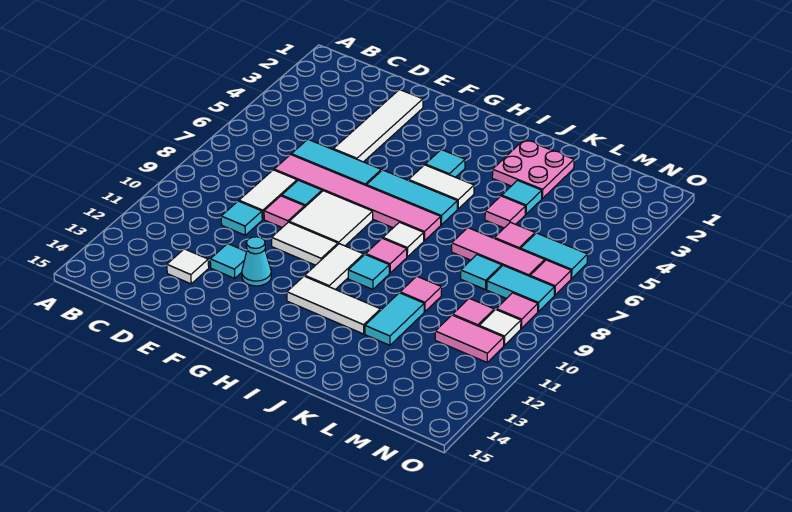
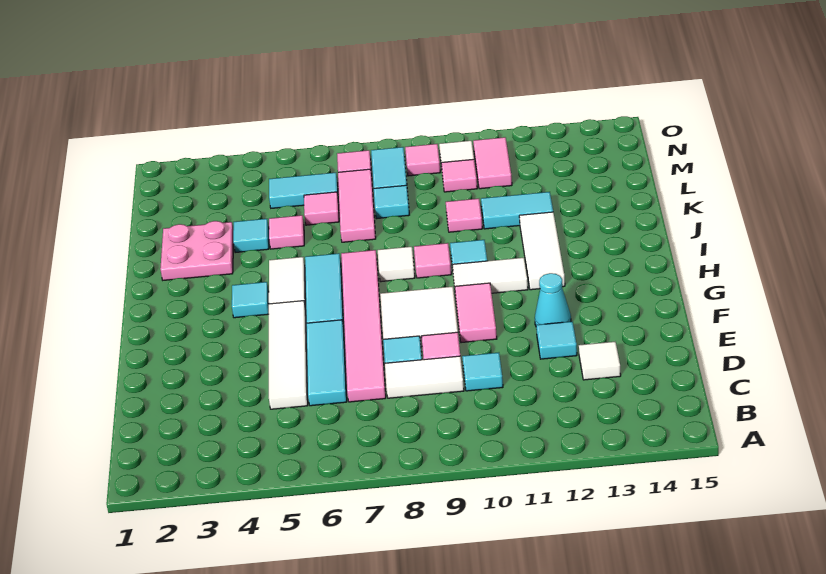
white tile E2:E5 level 1 -> white tile D5:G5 level 1
white tile F10:G10 level 1 -> pink tile F10:G10 level 1
cyan tile M6:N6 level 1 -> cyan tile M5:M6 level 1

